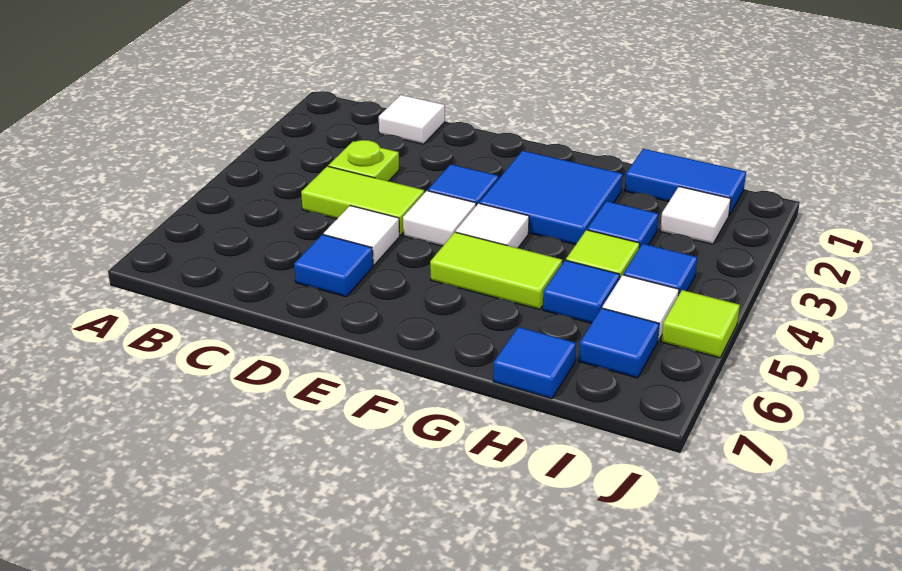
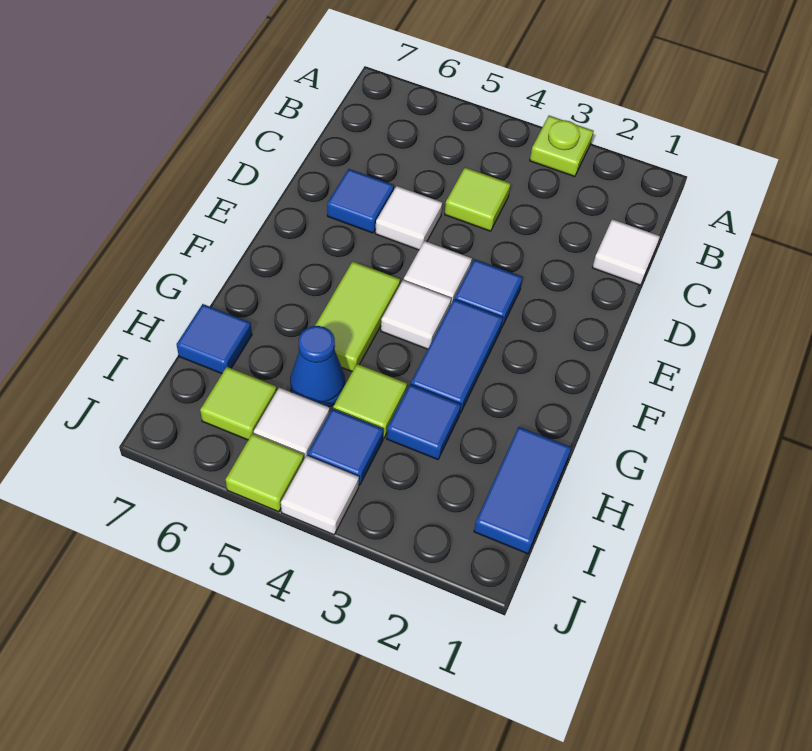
lime plate C3 level 1 -> lime plate A3 level 1
lime tile C4:D4 level 1 -> lime tile C4 level 1
blue tile F2:G3 level 1 -> blue tile F3:G3 level 1
blue tile H5 level 1 -> blue cone H5 level 1
white tile I2 level 1 -> white tile J4 level 1
blue tile I6 level 1 -> lime tile I6 level 1

